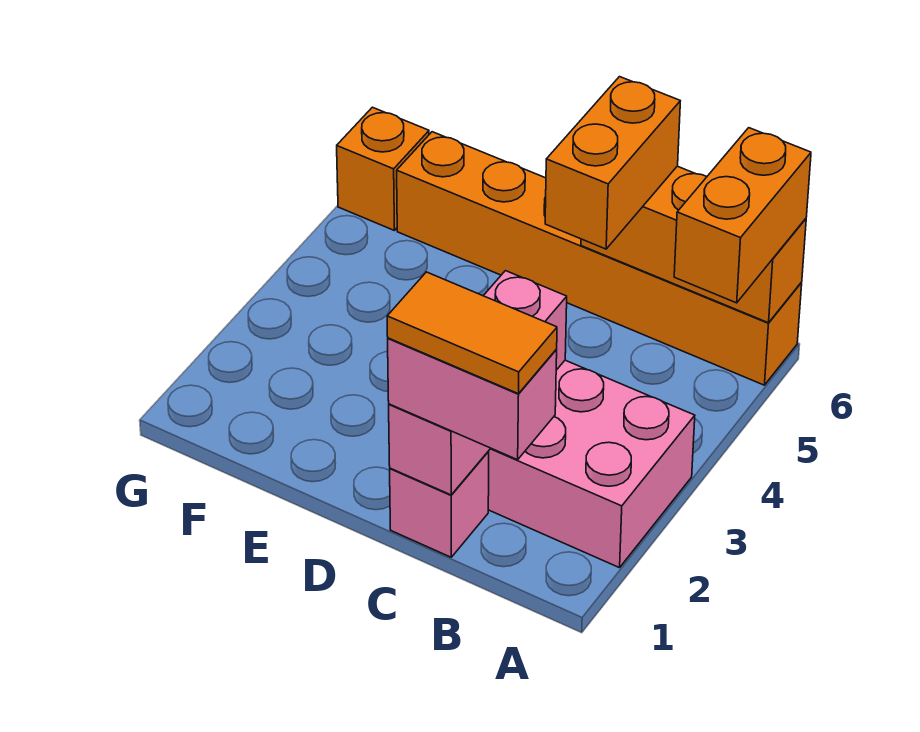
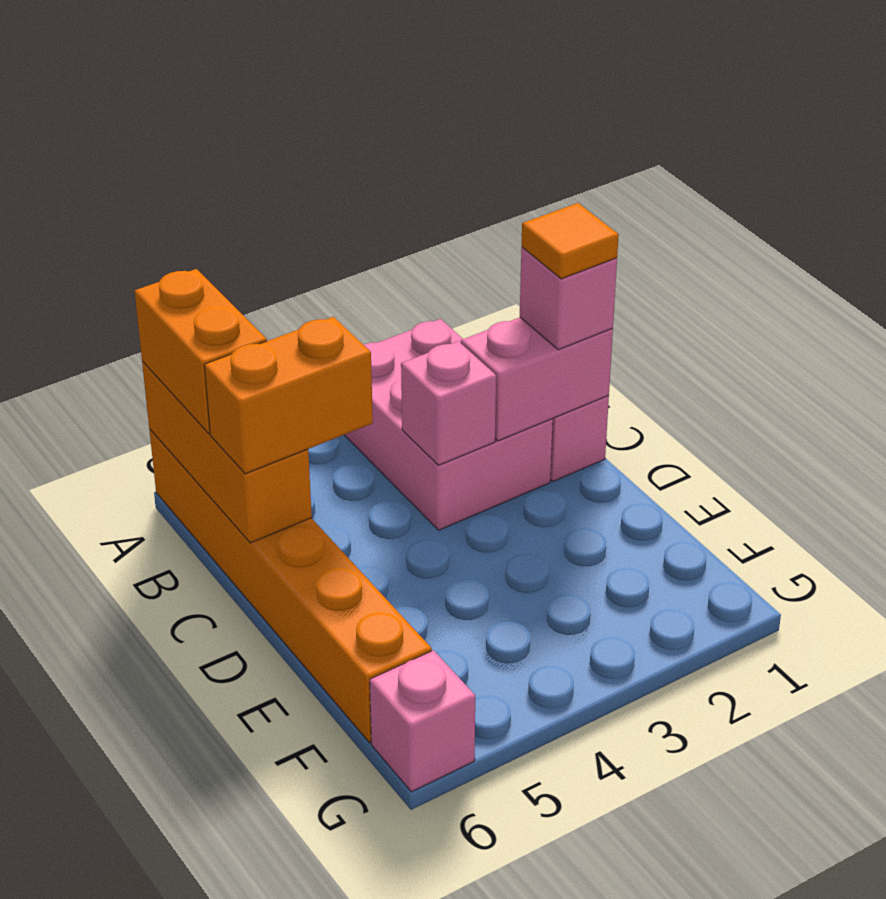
orange brick A5:A6 level 3 -> orange brick A6:B6 level 3
pink brick B1:C1 level 3 -> pink brick C1 level 3
orange tile B1:C1 level 4 -> orange tile C1 level 4
orange brick G6 level 1 -> pink brick G6 level 1

